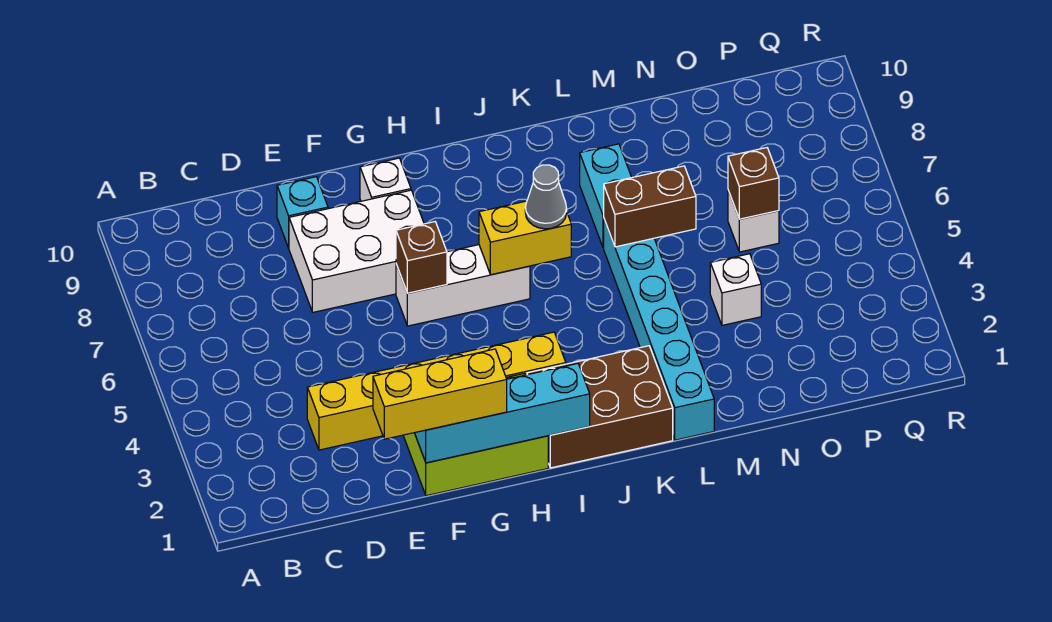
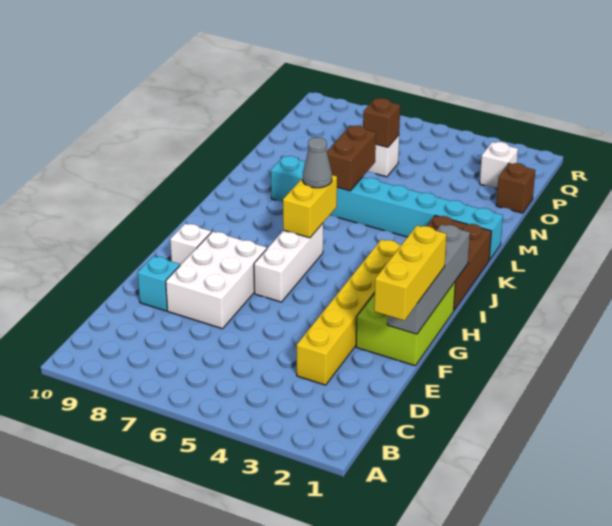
cyan brick F1:I1 level 2 -> grey brick F1:I1 level 2
brown brick G6 level 2 -> brown brick O1 level 1
white brick N4 level 1 -> white brick P2 level 1

